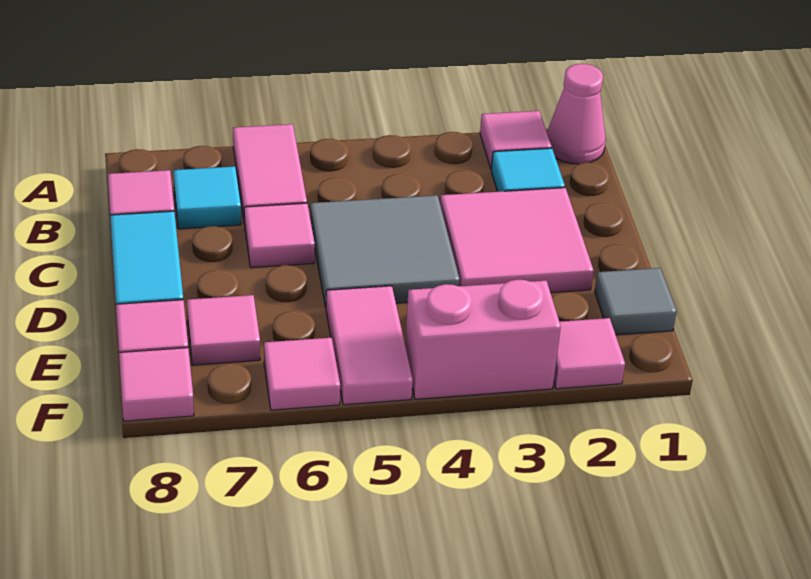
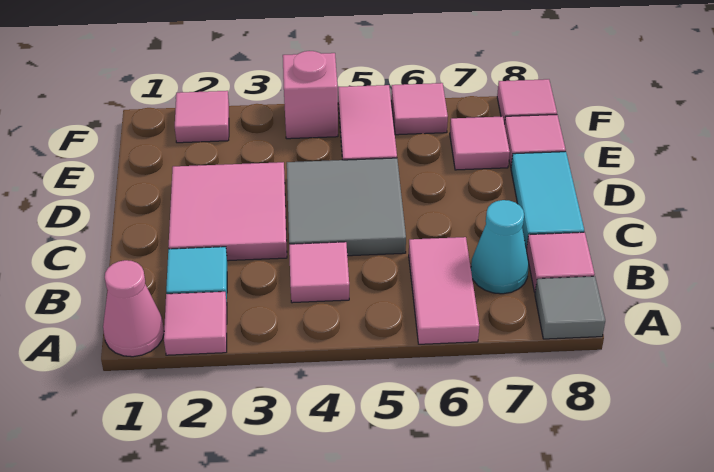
cyan tile B7 level 1 -> cyan cone B7 level 1
pink tile C6 level 1 -> pink tile B4 level 1
grey tile E1 level 1 -> grey tile A8 level 1
pink brick F3:F4 level 1 -> pink brick F4 level 1

